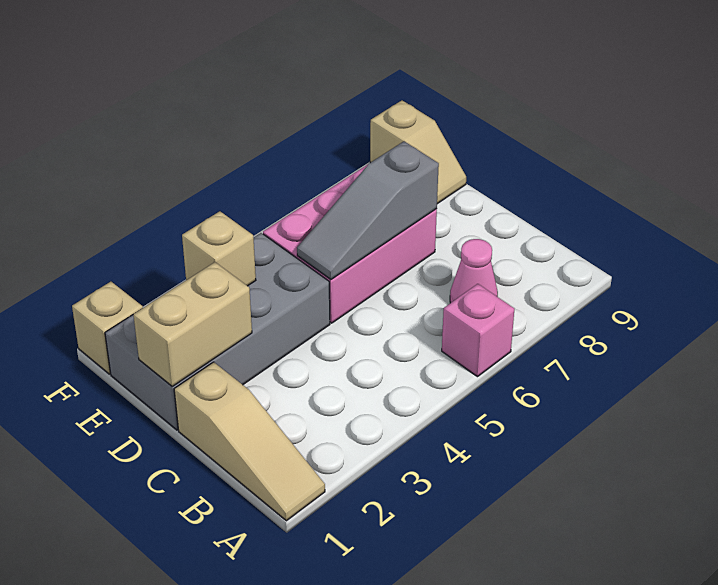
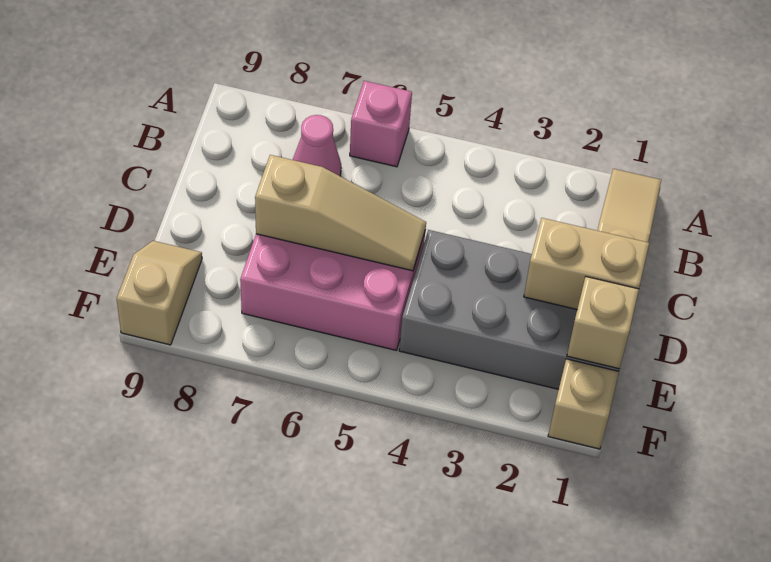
grey slope D5:D7 level 2 top 7 -> tan slope D5:D7 level 2 top 7
tan brick E3 level 2 -> tan brick E1 level 2

